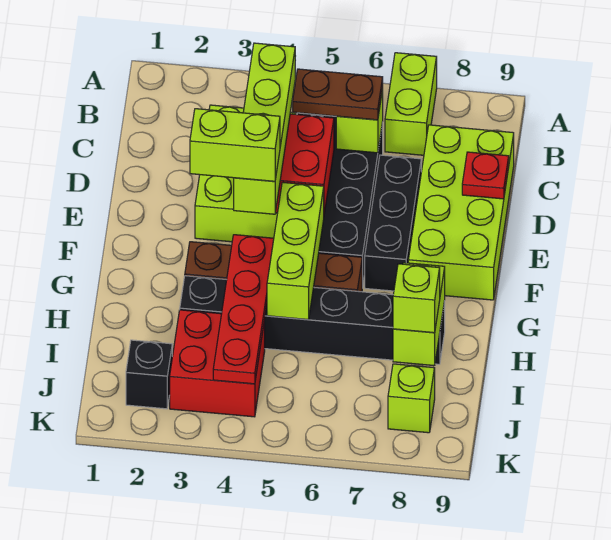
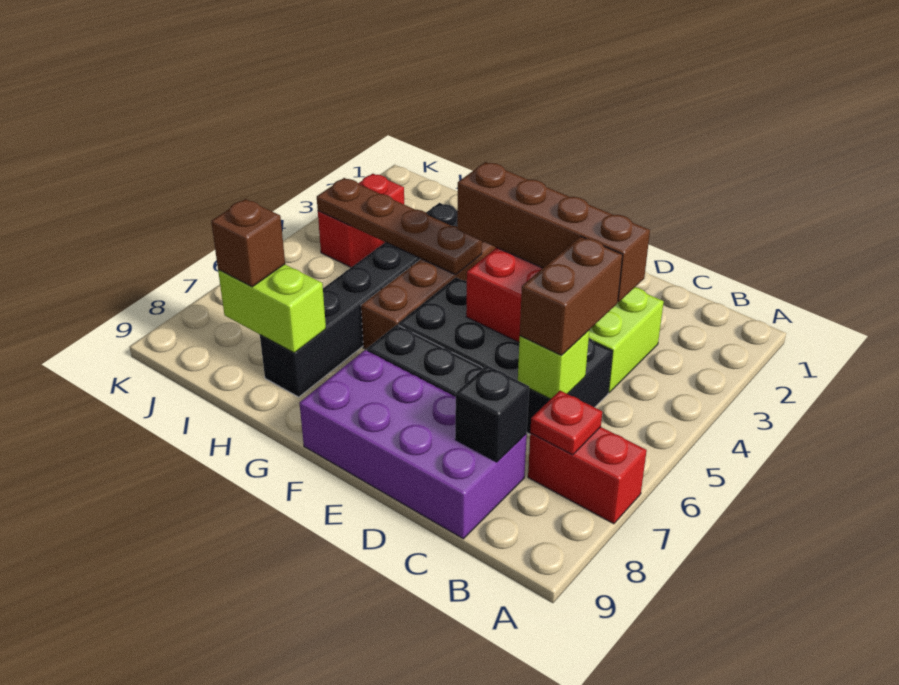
lime brick A7:B7 level 1 -> red brick A7:B7 level 1
lime brick C4:F4 level 3 -> brown brick C4:F4 level 3
brown plate C5:C6 level 3 -> brown brick C5:C6 level 3
lime brick C8:F9 level 1 -> purple brick C8:F9 level 1
red plate D9 level 2 -> red plate B7 level 2
lime brick F3:F4 level 4 -> none
lime brick F5:H5 level 2 -> none
red plate G4:J4 level 2 -> brown plate G4:J4 level 2
red brick I3:J4 level 1 -> red brick J3:J4 level 1
lime brick I8 level 3 -> brown brick I8 level 3
black brick J2 level 1 -> black brick C8 level 2
lime brick J8 level 1 -> none

